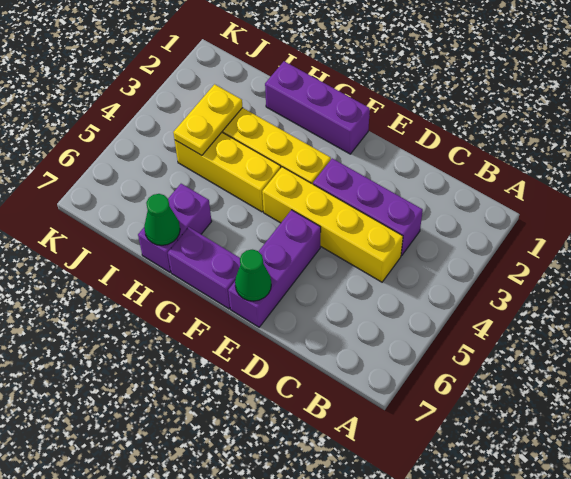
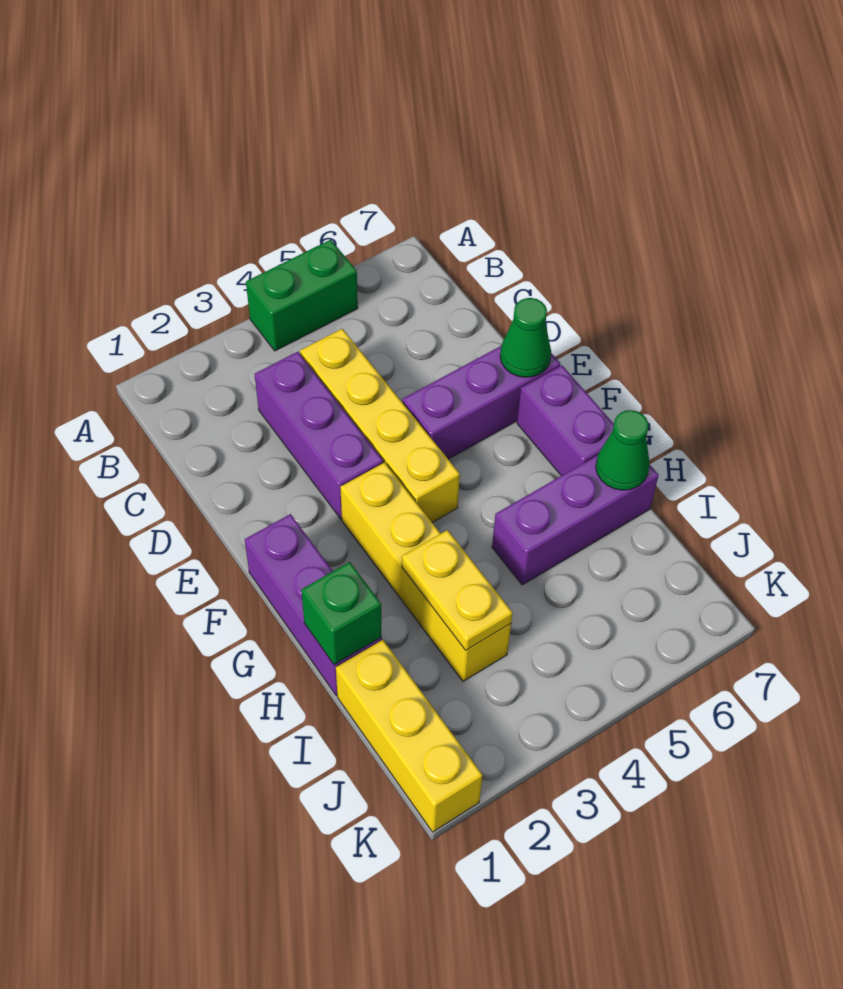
none -> green brick A4:A5 level 1
yellow brick G4:I4 level 1 -> yellow brick I1:K1 level 1
none -> green brick H1 level 2
purple brick H6:H7 level 1 -> purple brick H5:H7 level 1
yellow plate I3:I4 level 2 -> yellow plate H3:I3 level 2

